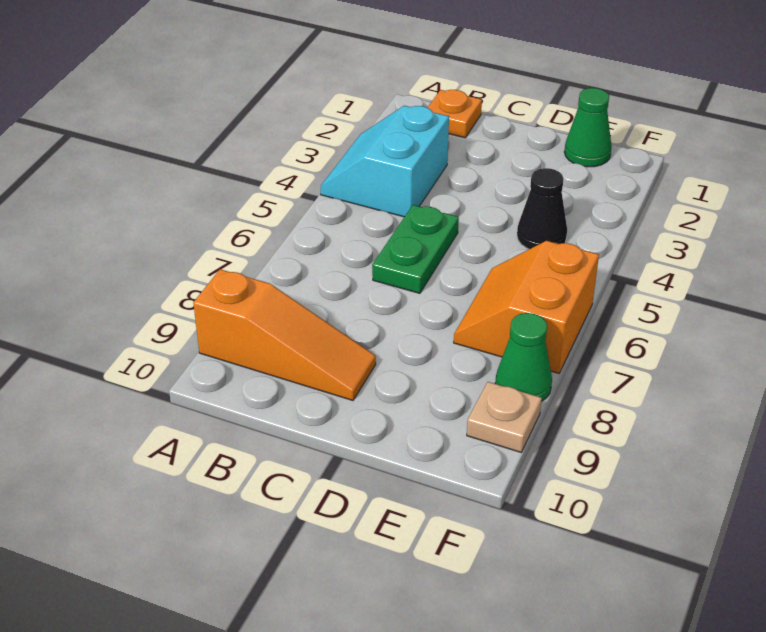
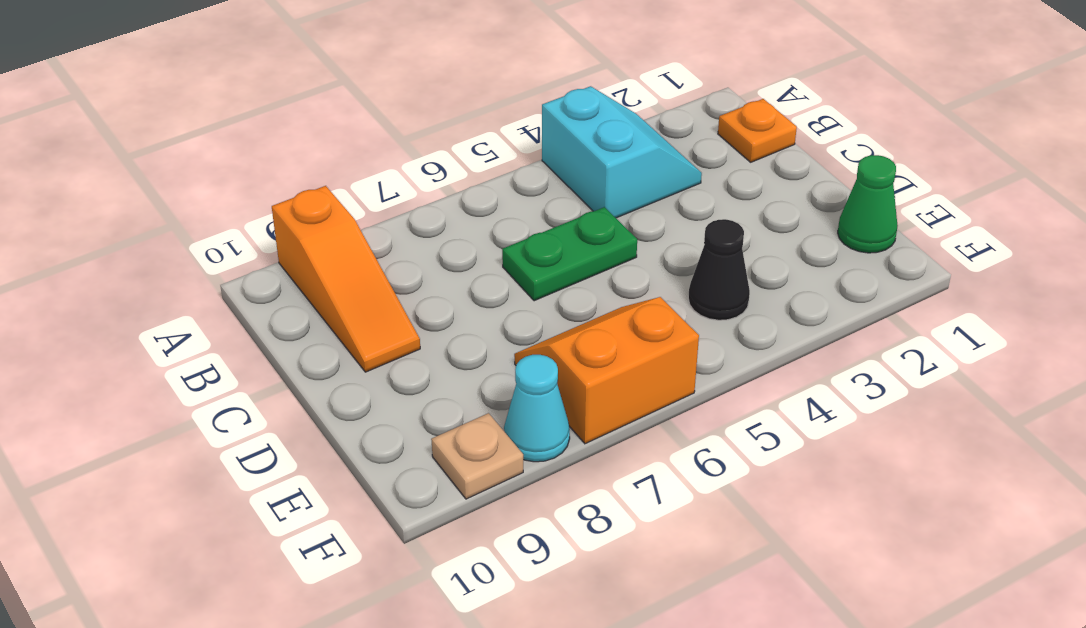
cyan slope A3:B4 level 1 top B -> cyan slope A3:B4 level 1 top 4
green cone F8 level 1 -> cyan cone F8 level 1

